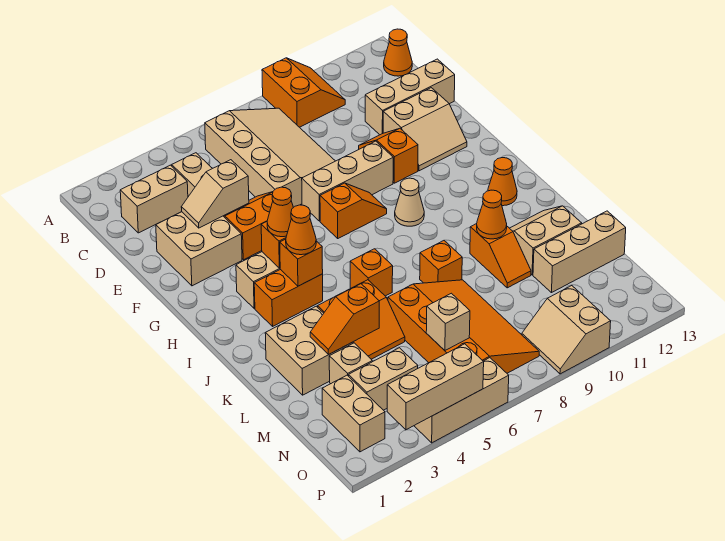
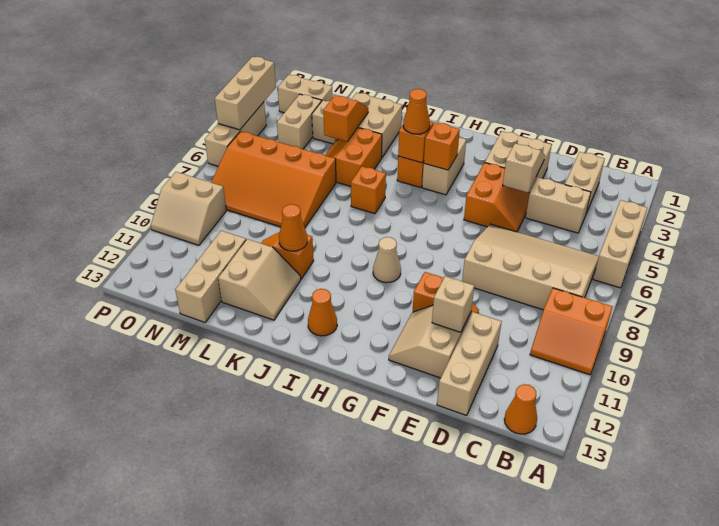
tan slope B6:E8 level 1 top 6 -> tan slope B6:E8 level 1 top 8
tan brick F7:F9 level 1 -> tan brick A4:A6 level 1
orange slope G7:G8 level 1 top 7 -> none
orange cone H4 level 3 -> none
orange brick K8 level 1 -> none
tan brick N6 level 2 -> tan brick E11 level 2
tan slope O9:P10 level 1 top 10 -> tan slope O9:P10 level 1 top 9

